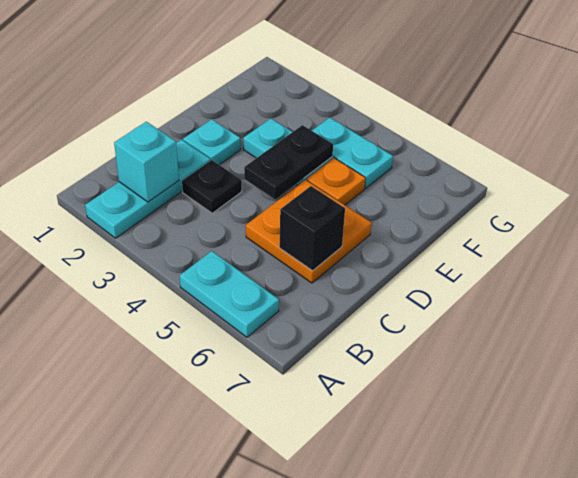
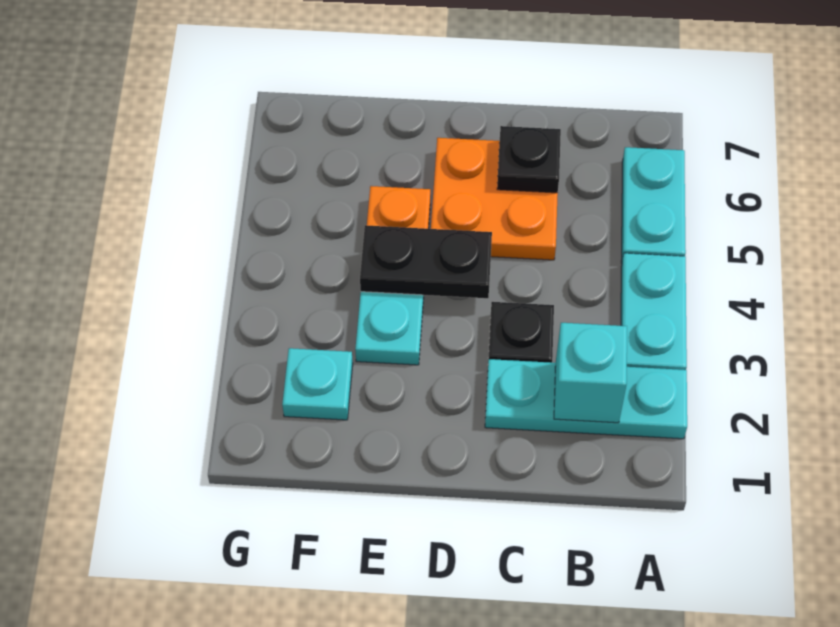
black brick C6 level 2 -> black plate C6 level 2
cyan plate D2 level 1 -> cyan plate F2 level 1
cyan plate F4:F5 level 1 -> cyan plate A3:A4 level 1

